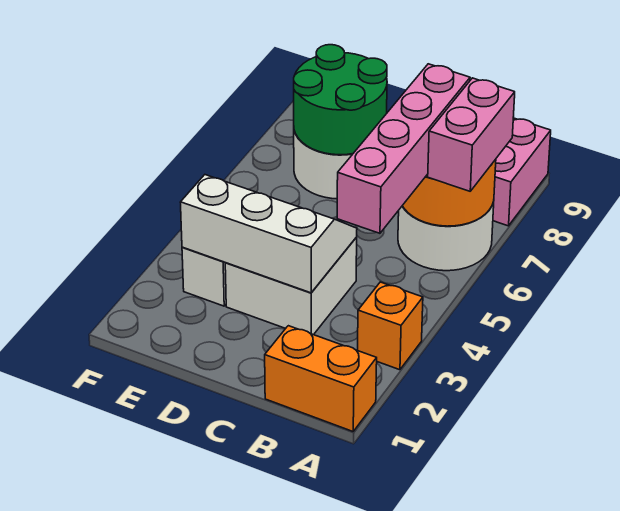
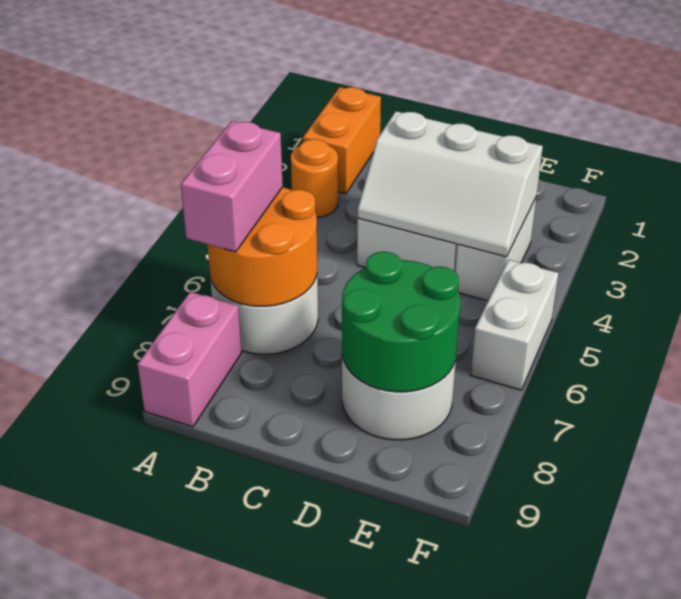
orange brick A1:B1 level 1 -> orange brick A1:A2 level 1
orange brick A3 level 1 -> orange round brick A3 level 1
pink brick B4:B7 level 3 -> none
none -> white brick F5:F6 level 1

